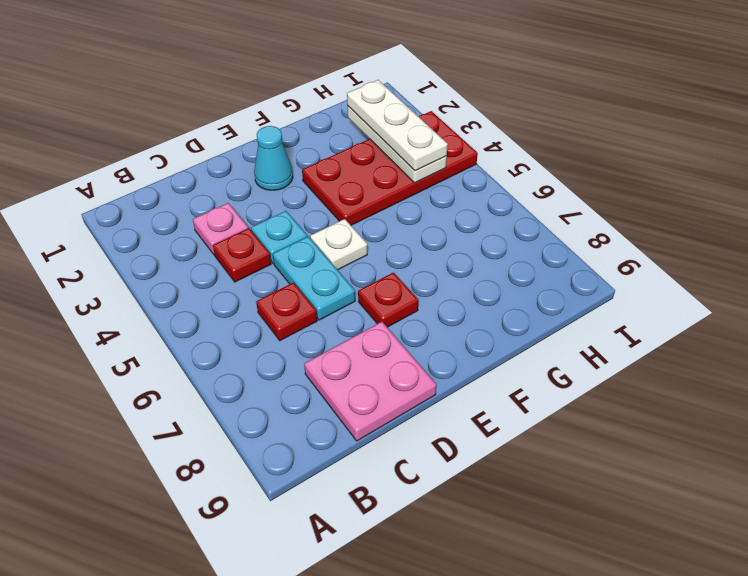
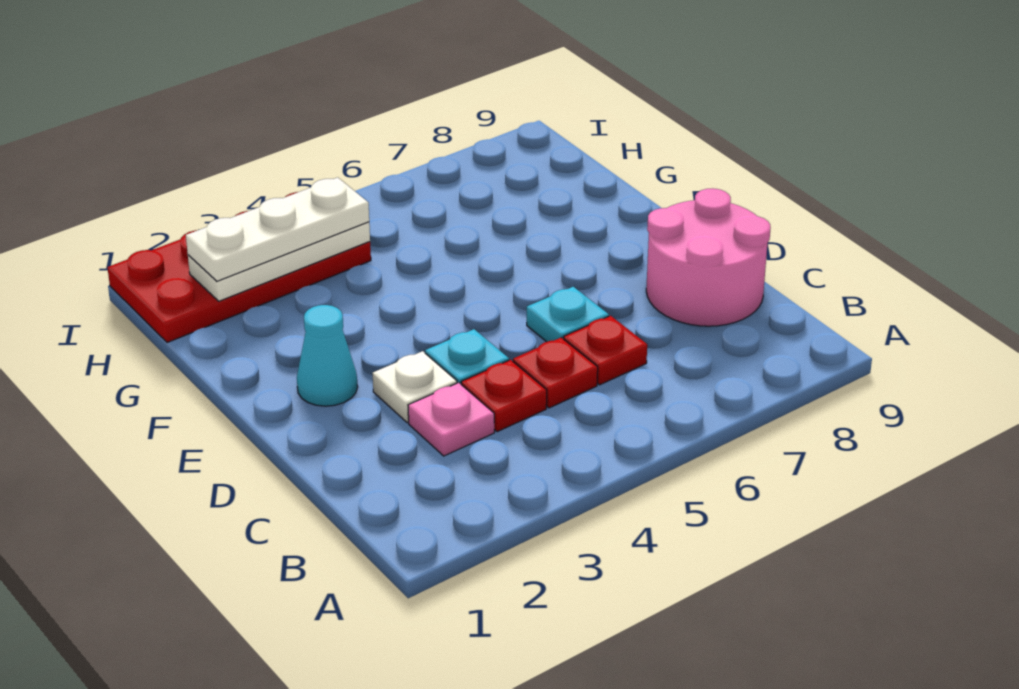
pink plate C8:D9 level 1 -> pink round brick C8:D9 level 1
cyan plate D5:D6 level 1 -> cyan plate D6 level 1
white plate E5 level 1 -> white plate D3 level 1
red plate E7 level 1 -> red plate C5 level 1
red plate F3:I4 level 1 -> red plate H1:I4 level 1

